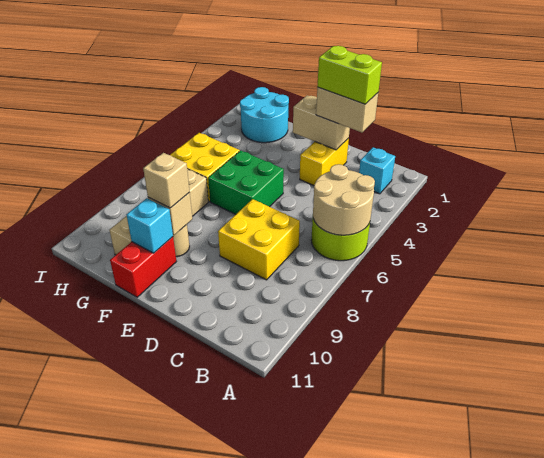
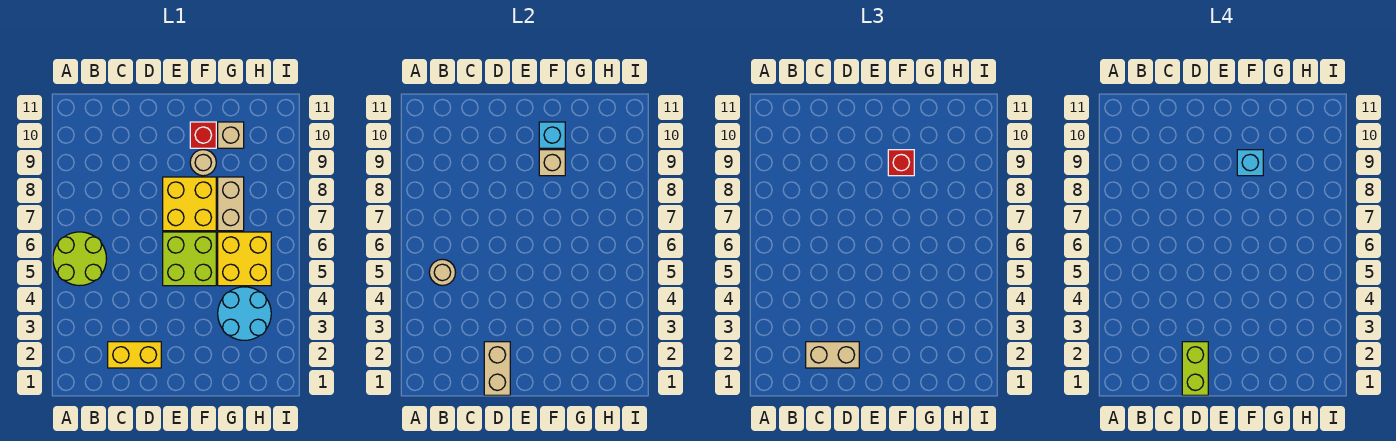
tan round brick A5:B6 level 2 -> tan round brick B5 level 2
cyan brick B2 level 1 -> cyan brick F9 level 4
lime brick C2:D2 level 4 -> lime brick D1:D2 level 4
yellow brick C7:D8 level 1 -> yellow brick E7:F8 level 1
yellow brick D2:D3 level 1 -> yellow brick C2:D2 level 1
tan brick D2:E2 level 2 -> tan brick D1:D2 level 2
green brick E5:F6 level 1 -> lime brick E5:F6 level 1
tan brick F9 level 3 -> red brick F9 level 3
red brick F10:F11 level 1 -> red brick F10 level 1
cyan round brick G1:H2 level 1 -> cyan round brick G3:H4 level 1

